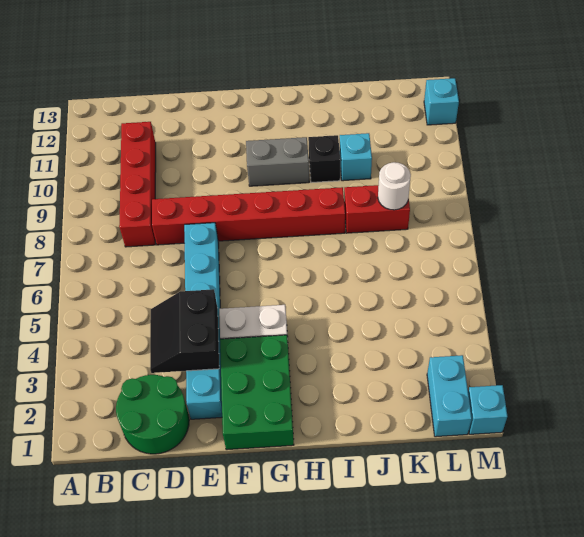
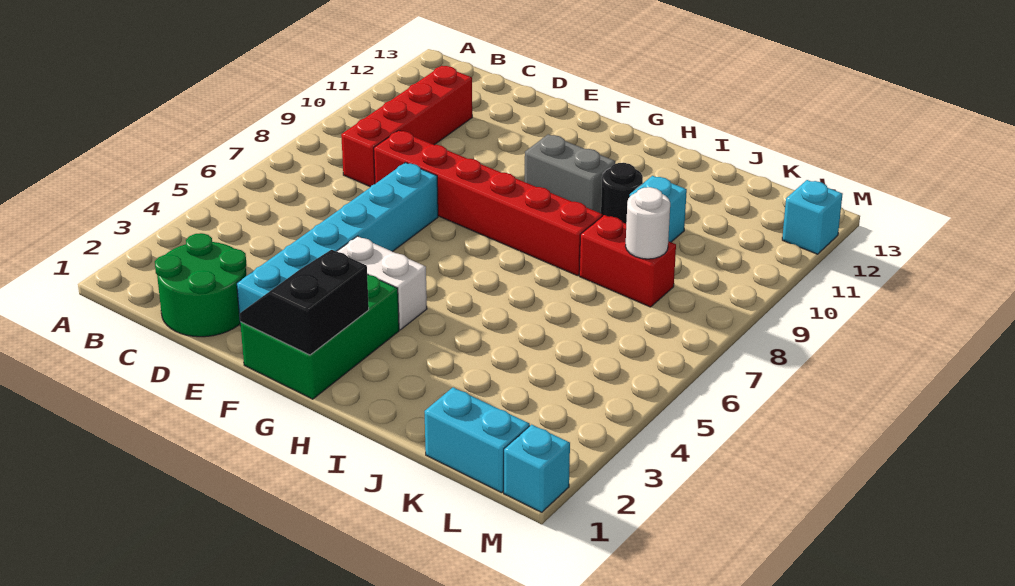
black slope D3:E4 level 2 top E -> black slope F1:G2 level 2 top G
black brick I10 level 1 -> black round brick I10 level 1
cyan brick L1:L2 level 1 -> cyan brick K1:L1 level 1

